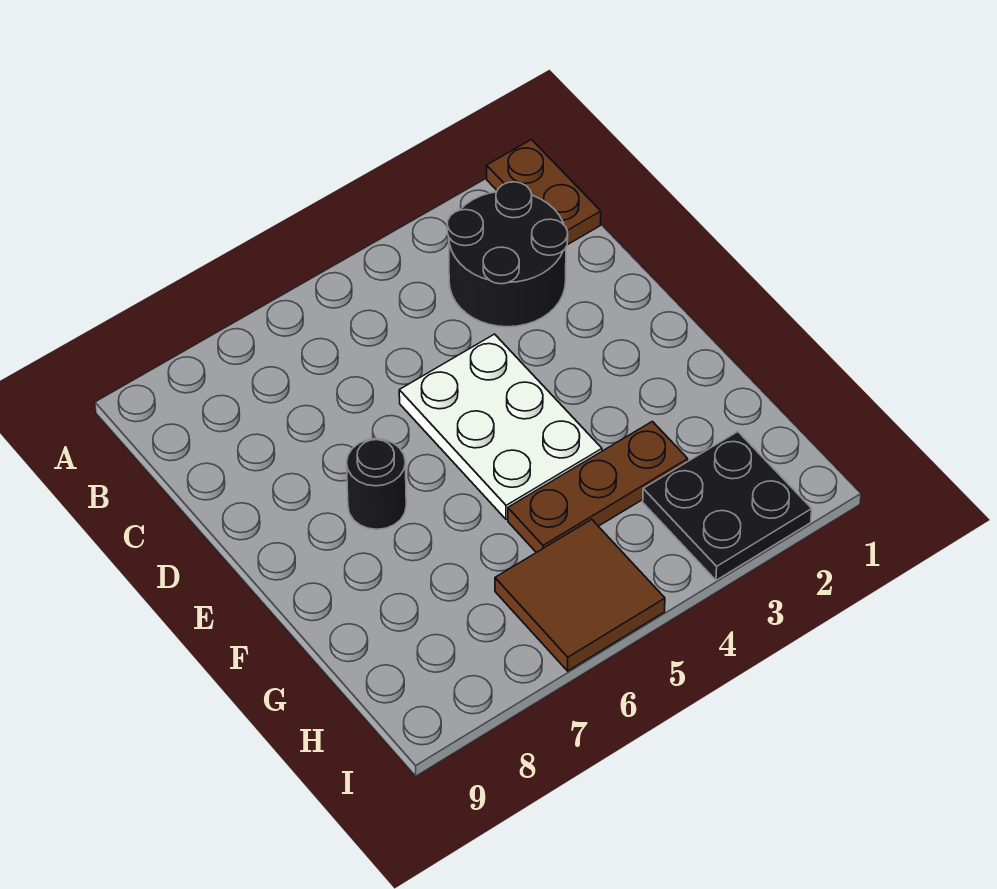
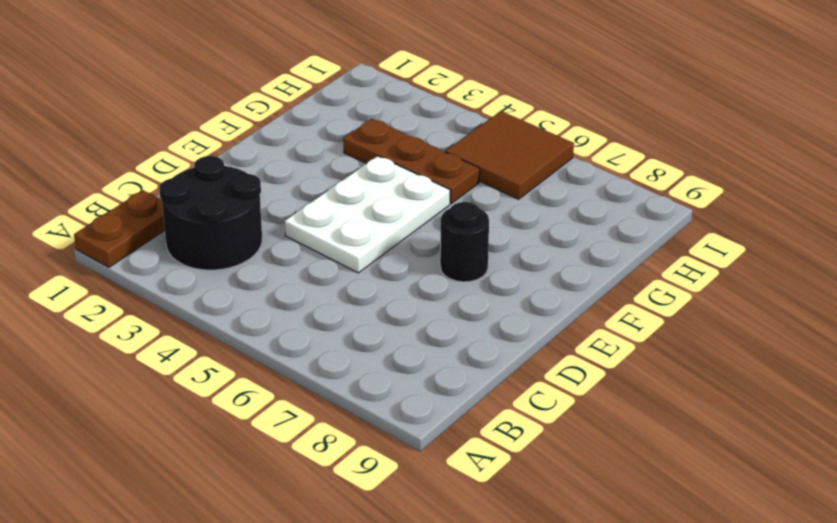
black plate H2:I3 level 1 -> none

